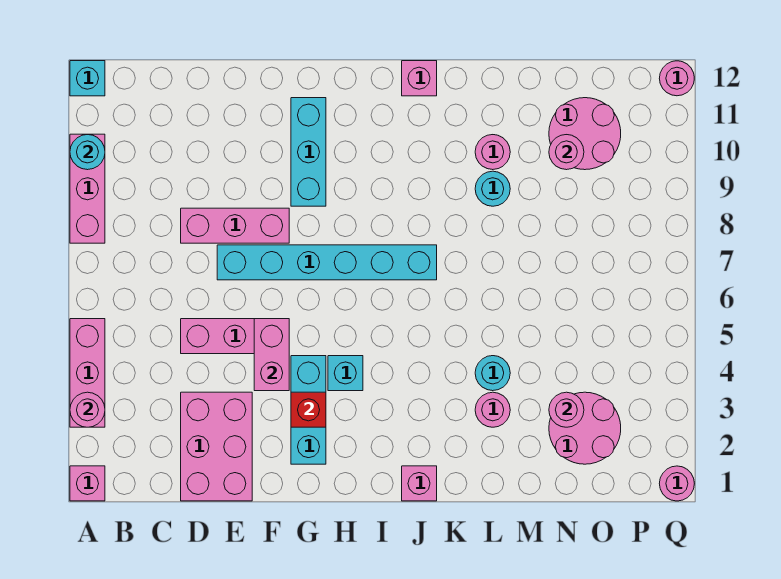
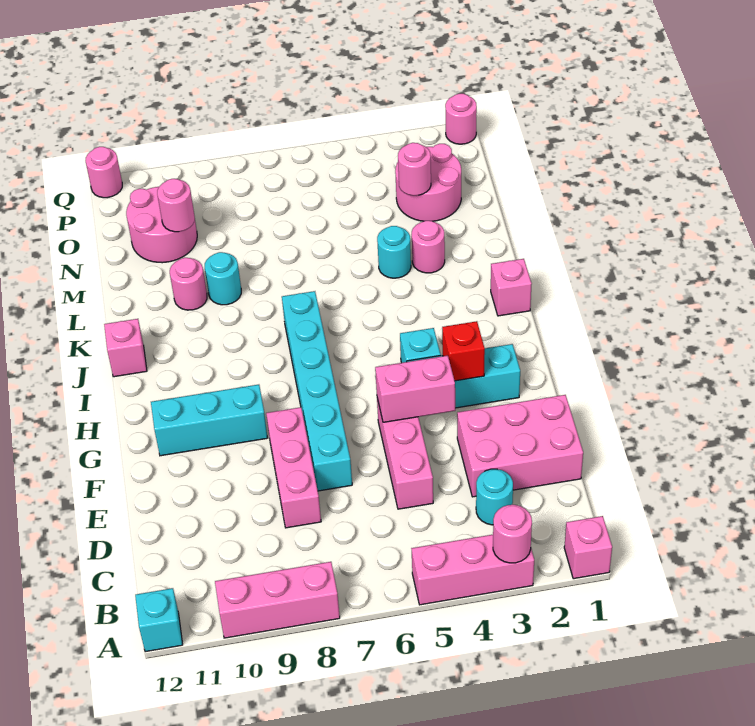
cyan round brick A10 level 2 -> cyan round brick C3 level 1

